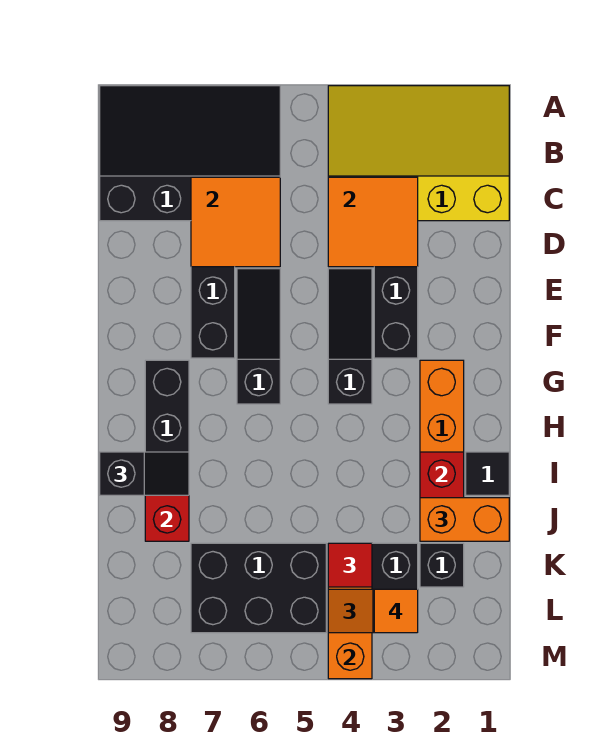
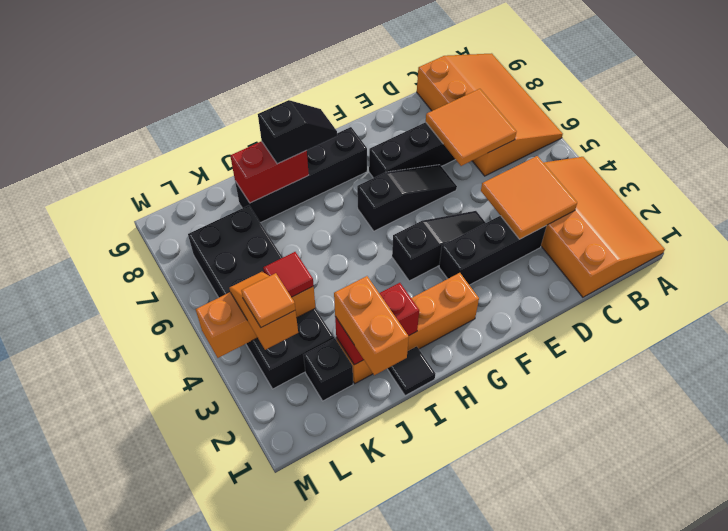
yellow slope A1:C4 level 1 top C -> orange slope A1:C4 level 1 top C
black slope A6:C9 level 1 top C -> orange slope A6:C9 level 1 top C
black slope I8:I9 level 3 top 9 -> black slope H8:I8 level 3 top I

